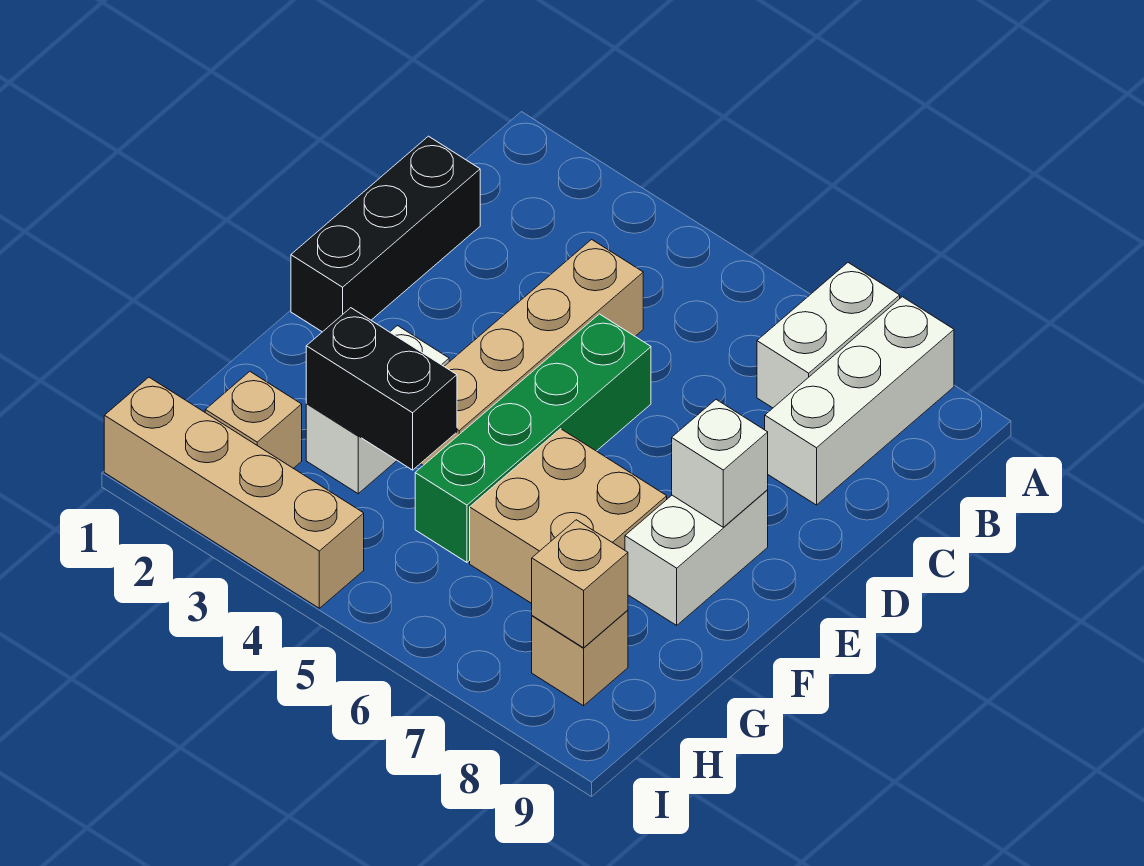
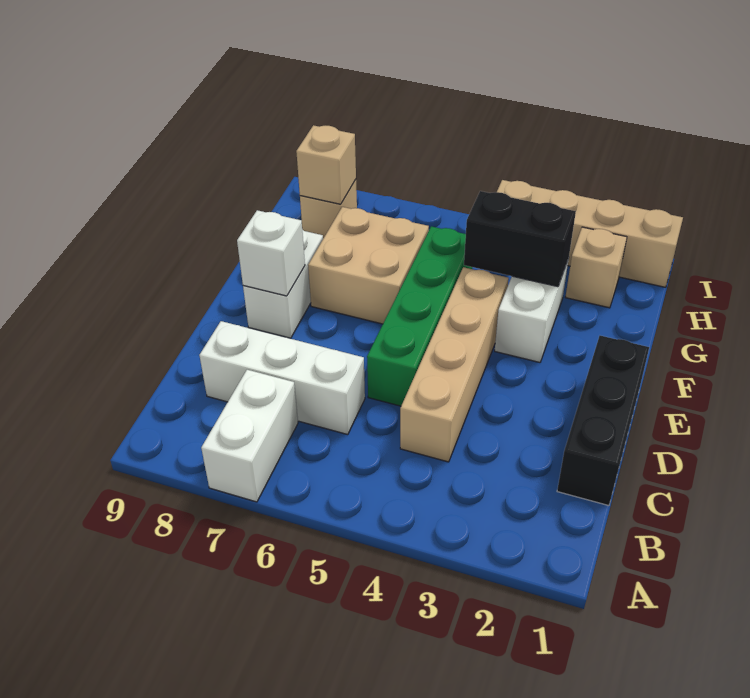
white brick A8:C8 level 1 -> white brick C6:C8 level 1

